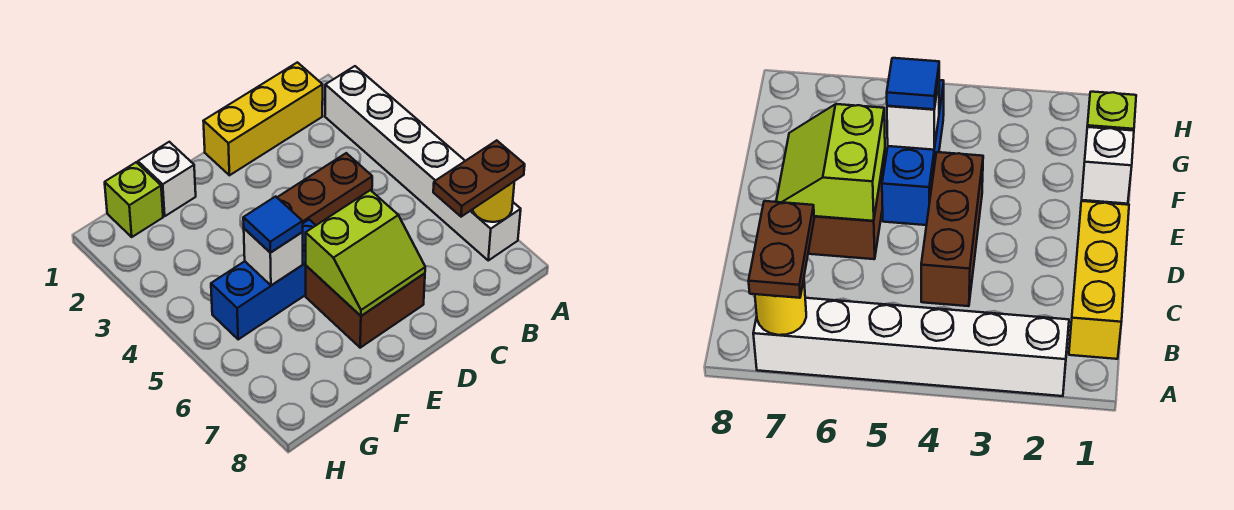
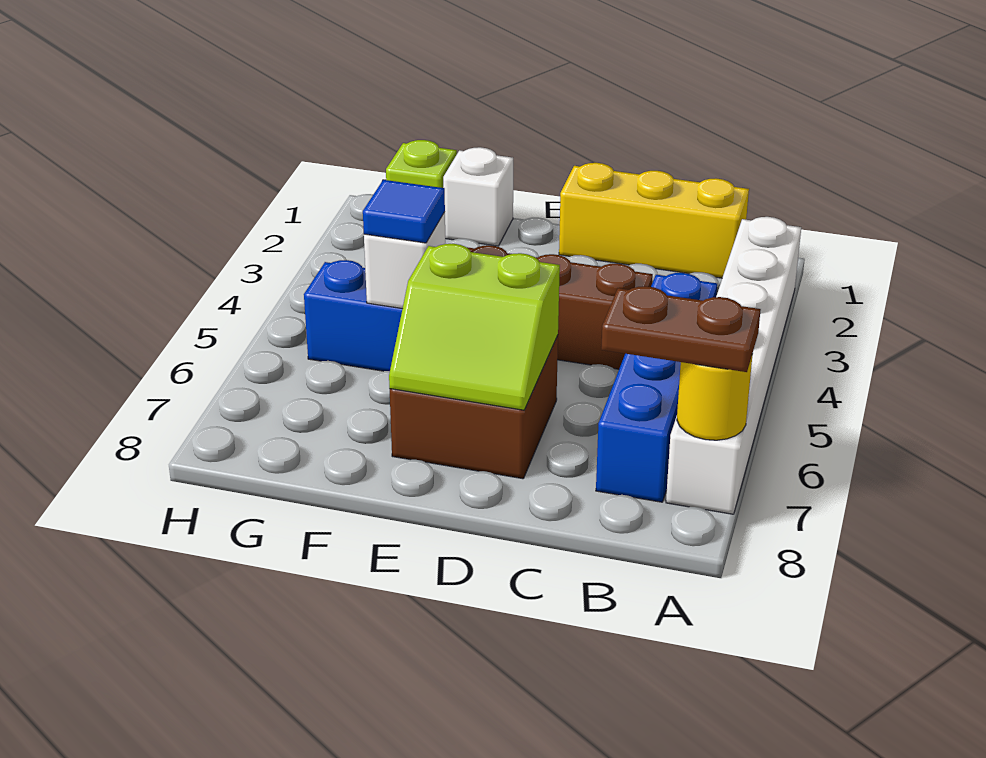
none -> blue brick B4:B7 level 1

